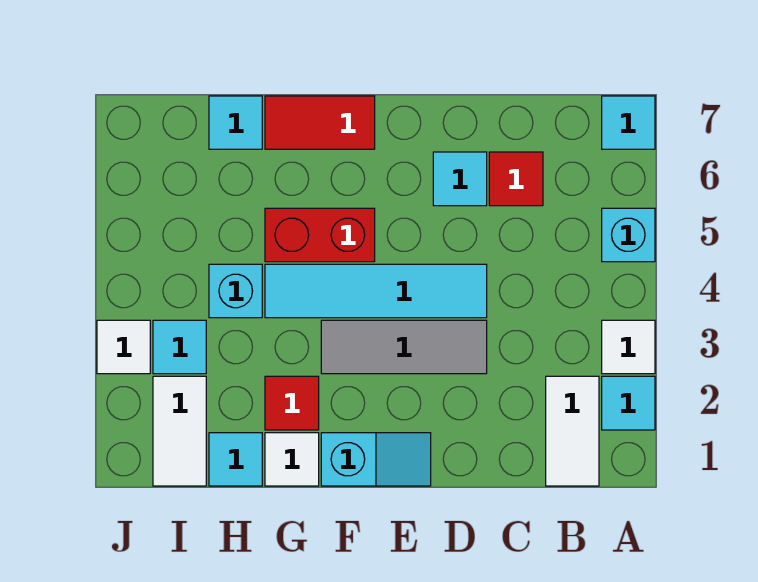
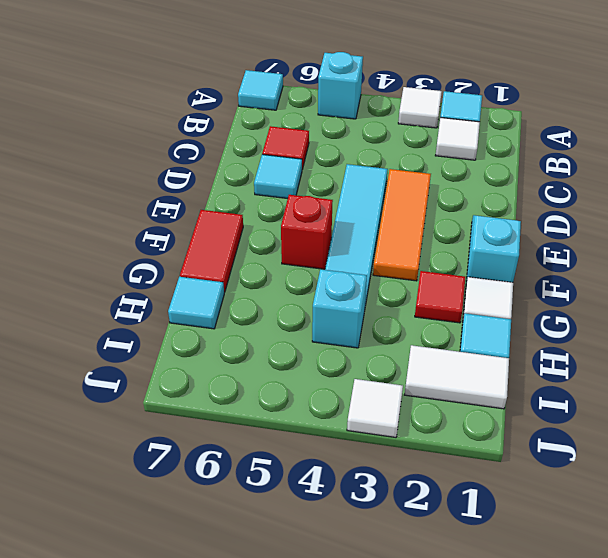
white tile B1:B2 level 1 -> white tile B2 level 1
grey tile D3:F3 level 1 -> orange tile D3:F3 level 1
red brick F5:G5 level 1 -> red brick F5 level 1
cyan tile I3 level 1 -> none

